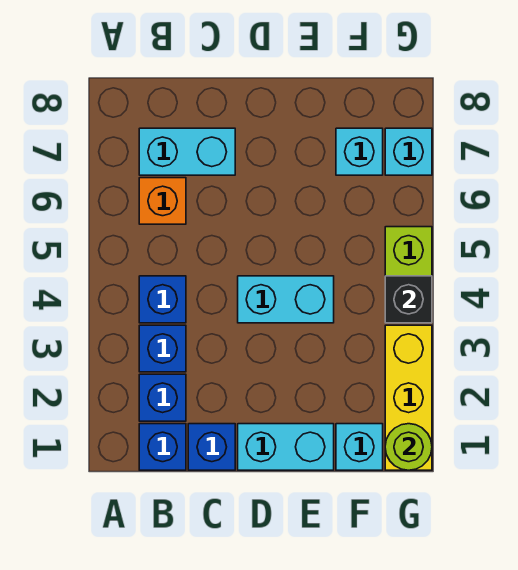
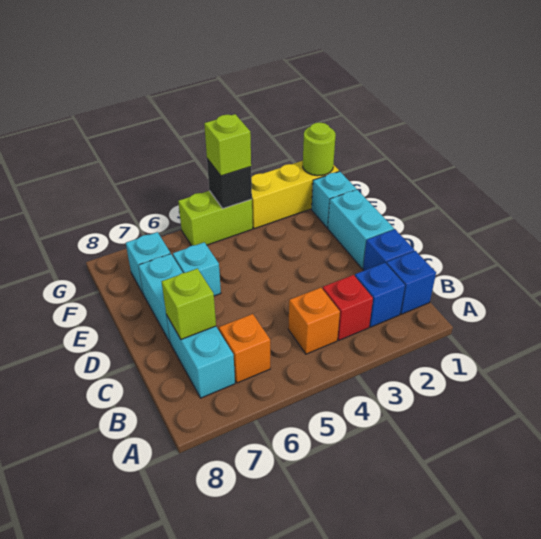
blue brick B3 level 1 -> red brick B3 level 1
blue brick B4 level 1 -> orange brick B4 level 1
none -> lime brick C7 level 2
cyan brick D4:E4 level 1 -> cyan brick D7:E7 level 1
none -> lime brick G4 level 3
cyan brick G7 level 1 -> cyan brick E6 level 1

